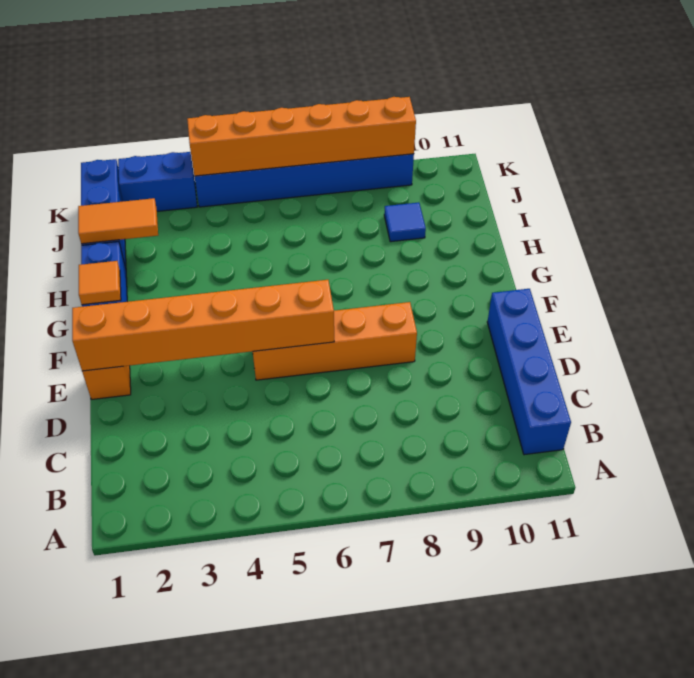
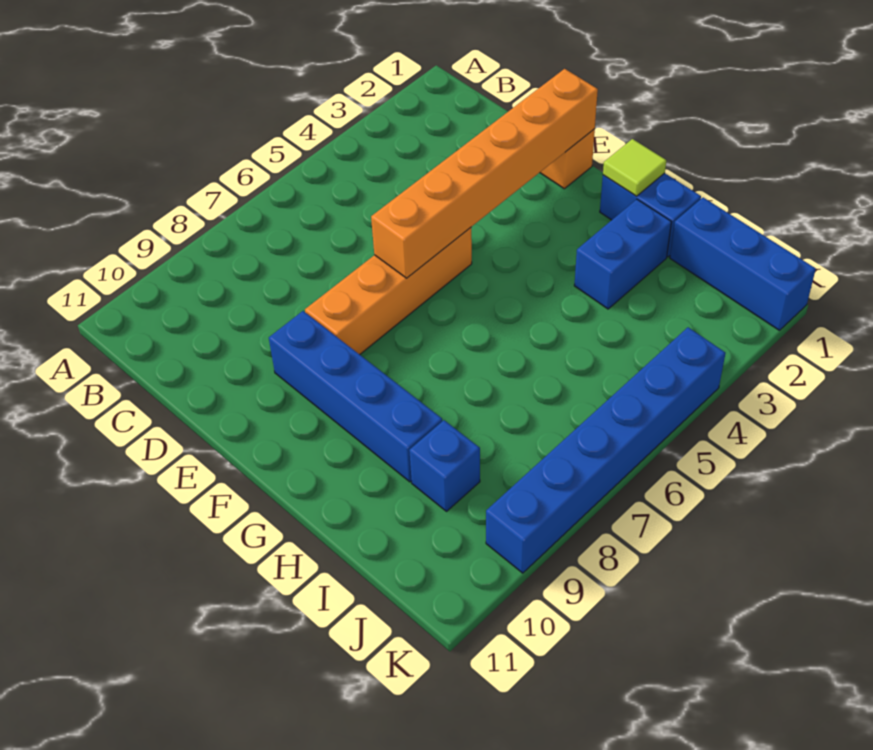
blue brick B11:E11 level 1 -> blue brick E9:H9 level 1
orange tile G1 level 2 -> lime tile G1 level 2
orange tile I1:I2 level 2 -> none
blue tile I9 level 1 -> blue brick I9 level 1
blue brick K2:K3 level 1 -> blue brick H2:H3 level 1
orange brick K4:K9 level 2 -> none

